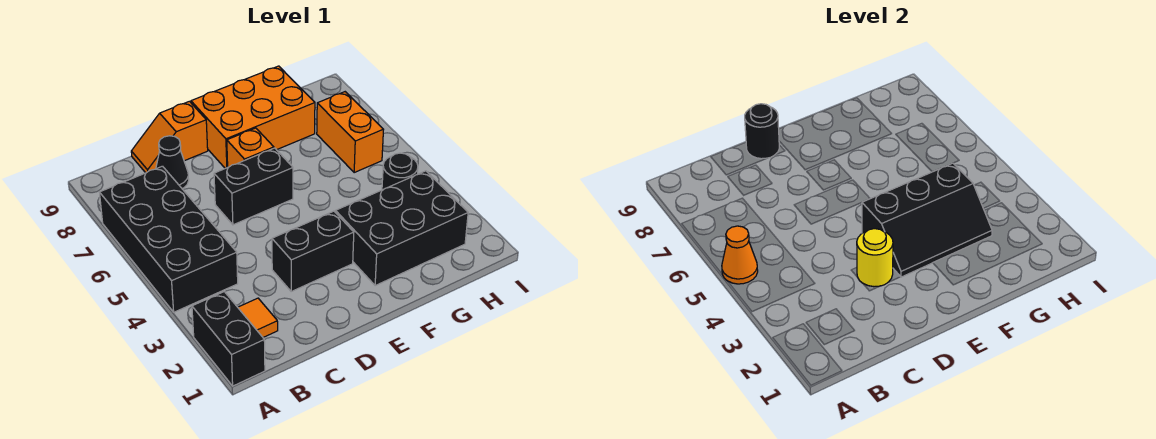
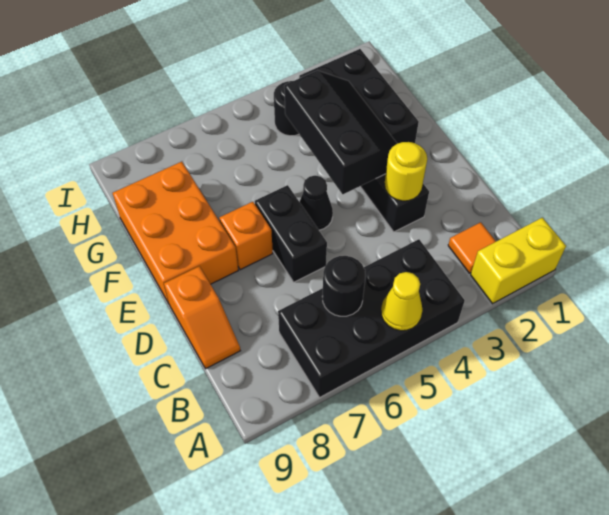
black brick A1:A2 level 1 -> yellow brick A1:A2 level 1
orange cone A5 level 2 -> yellow cone A5 level 2
black cone C8 level 1 -> black cone E5 level 1
black round brick D9 level 2 -> black round brick B6 level 2
orange brick H6:H7 level 1 -> none

